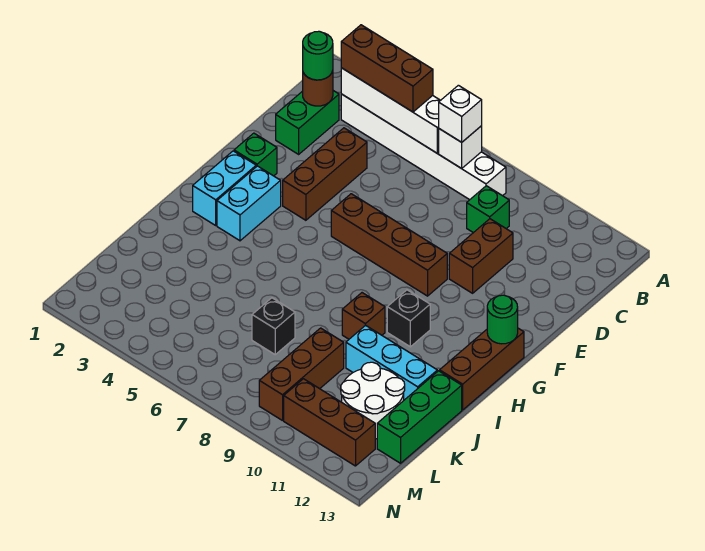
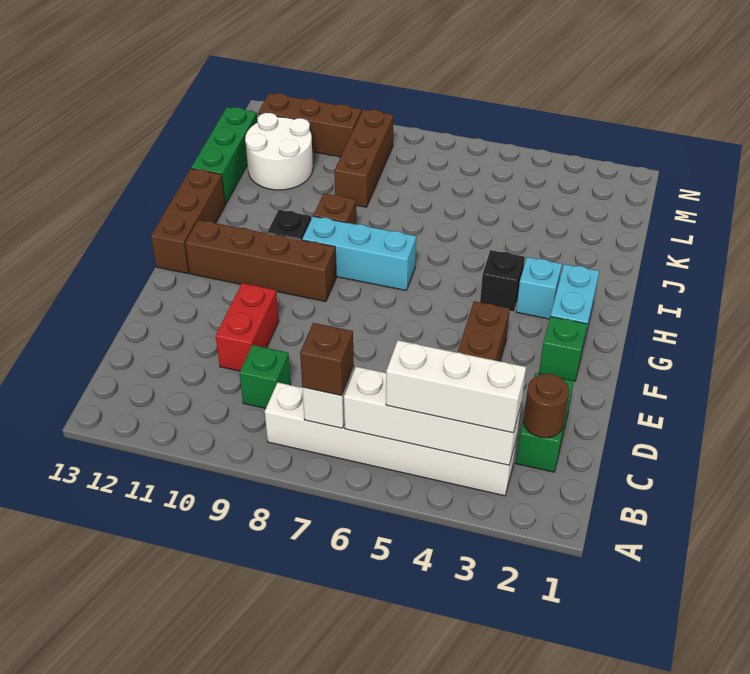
brown brick B3:B5 level 3 -> white brick B3:B5 level 3
white brick B7 level 3 -> brown brick B7 level 3
green round brick C2 level 3 -> none
brown brick D10:E10 level 1 -> red brick D10:E10 level 1
brown brick F6:F9 level 1 -> brown brick G9:G12 level 1
cyan brick G3:H3 level 1 -> cyan brick H3 level 1
green round brick G13 level 2 -> none
cyan brick J10:J12 level 1 -> cyan brick H7:H9 level 1
black brick K7 level 1 -> black brick H4 level 1

